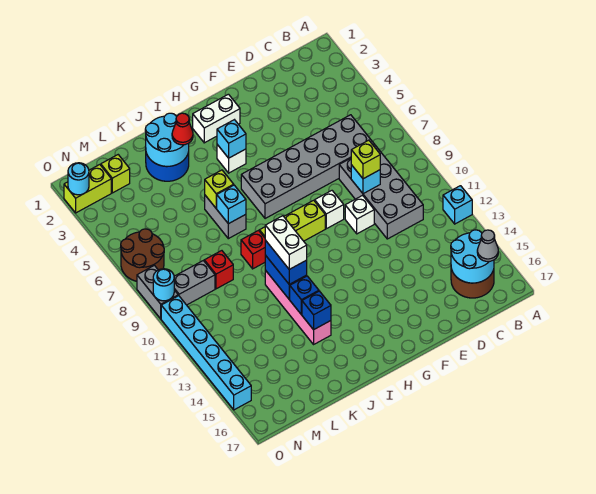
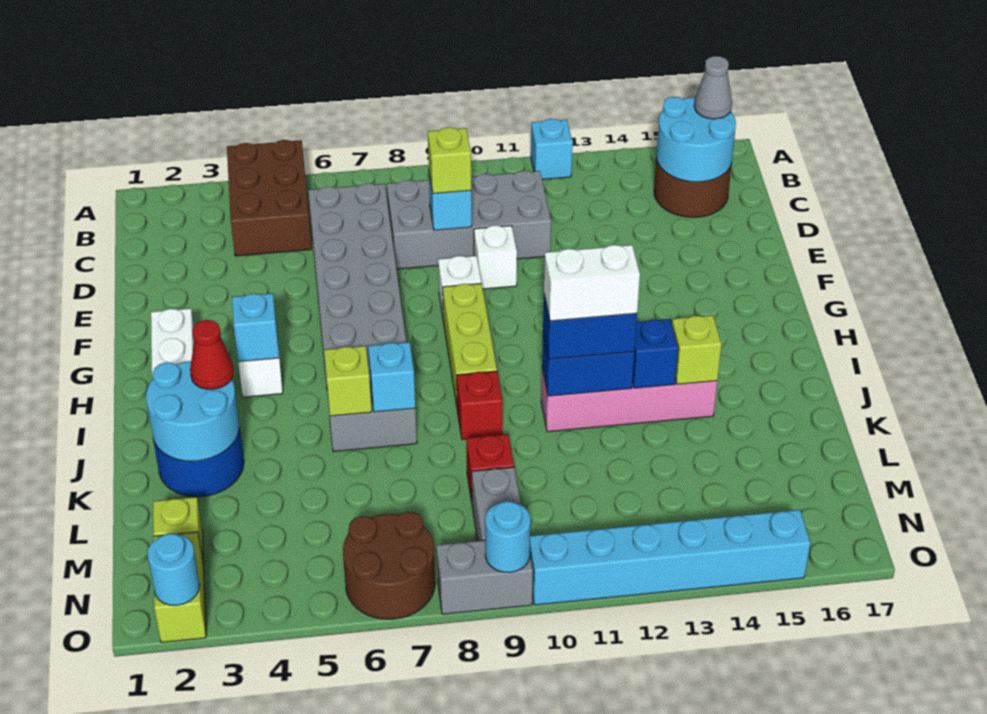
none -> brown brick A4:C5 level 1
blue brick J14 level 2 -> lime brick J14 level 2

